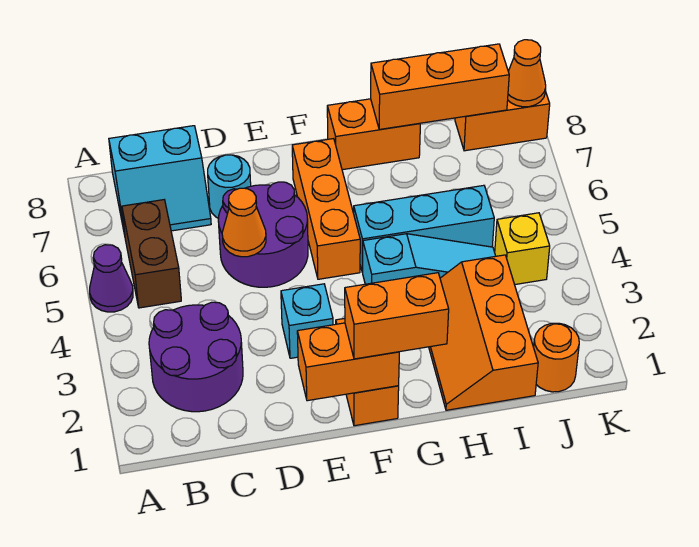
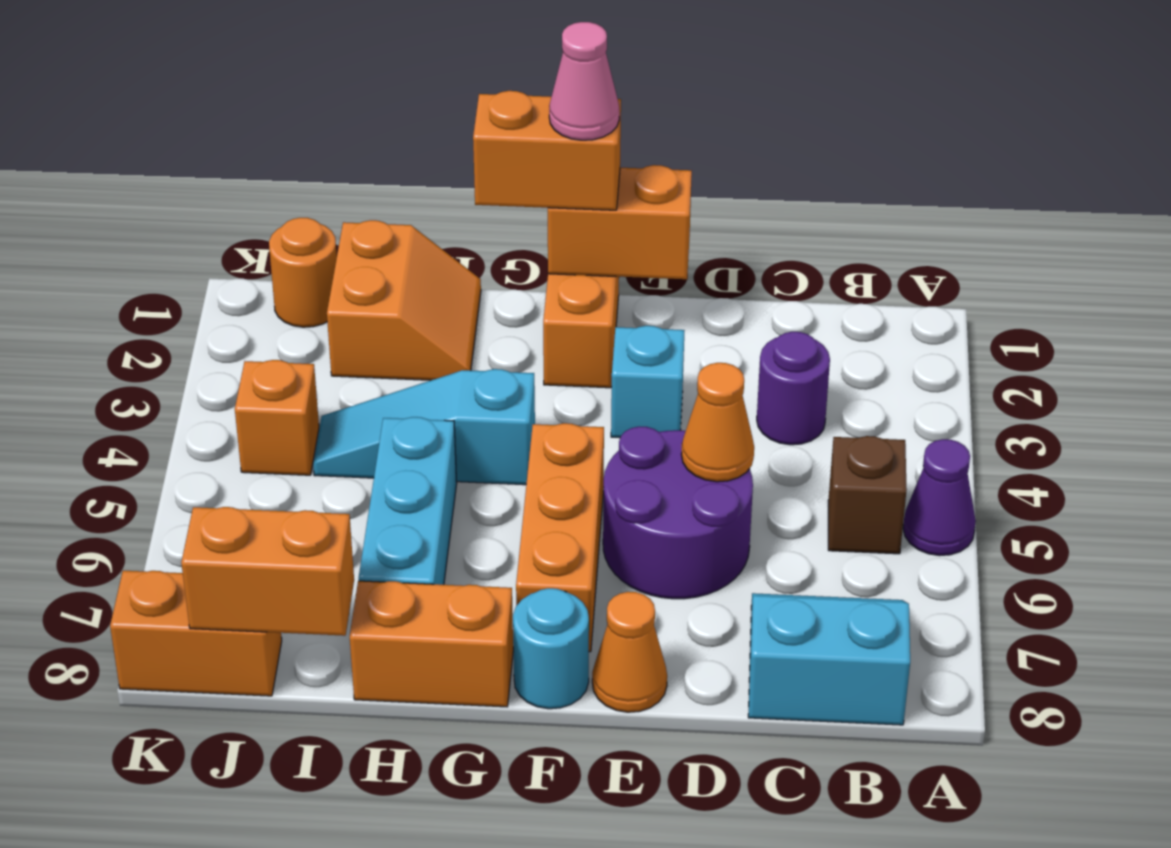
purple round brick B2:C3 level 1 -> purple round brick C3 level 1
brown brick B5:B6 level 1 -> brown brick B5 level 1
cyan round brick D7 level 1 -> cyan round brick F8 level 1
none -> pink cone F1 level 4
cyan brick G5:I5 level 1 -> cyan brick H5:H7 level 1
orange slope H1:I3 level 1 top I -> orange slope H1:I2 level 1 top I
orange brick H8:J8 level 2 -> orange brick I8:J8 level 2
yellow brick J4 level 1 -> orange brick J4 level 1
orange cone K8 level 2 -> orange cone E8 level 1

